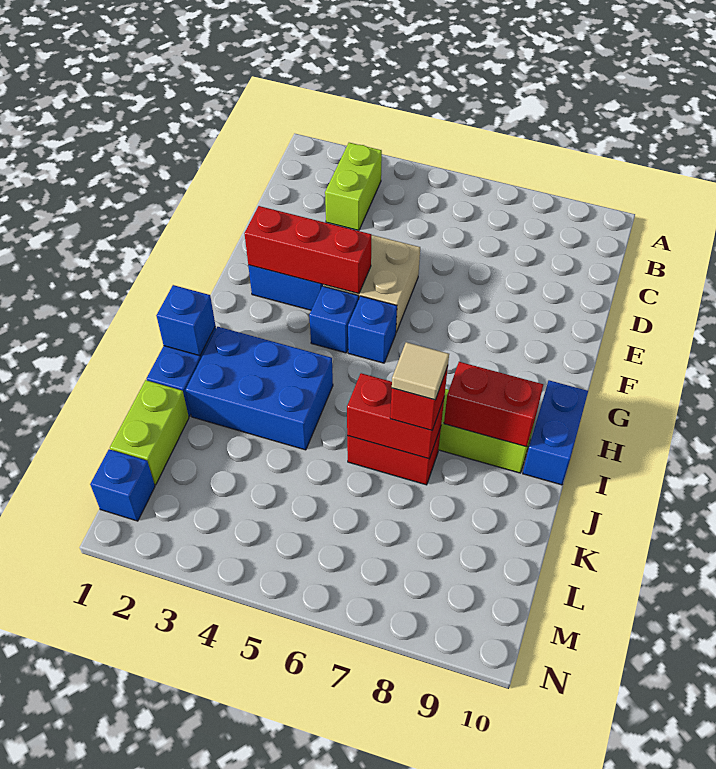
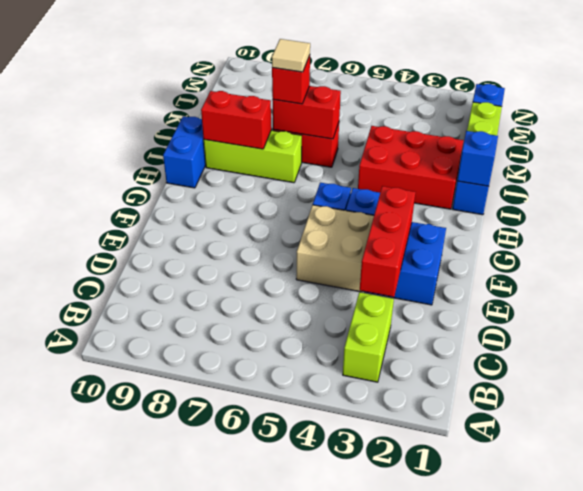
red brick F2:F4 level 2 -> red brick D3:F3 level 2
blue brick I2:J4 level 1 -> red brick I2:J4 level 1

